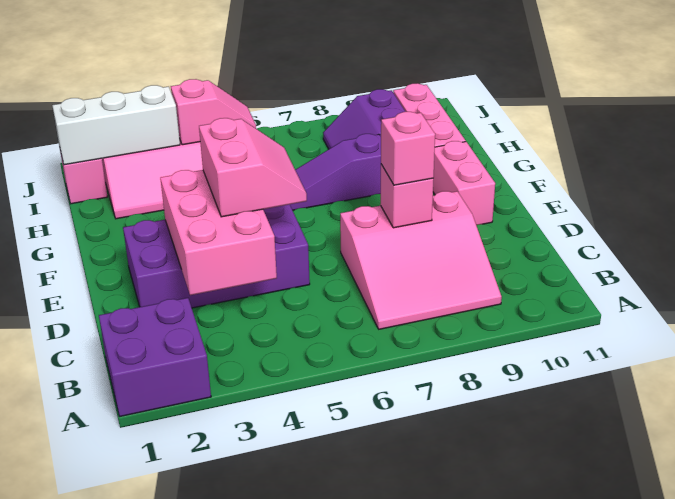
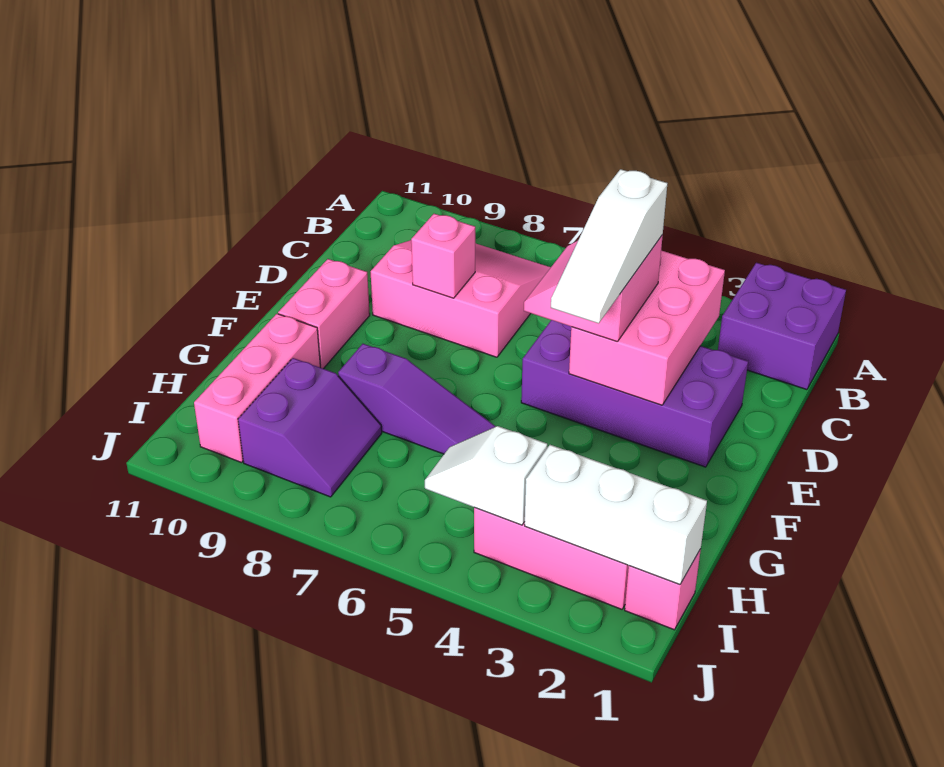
none -> white slope D4:F4 level 4 top D
pink brick D8 level 3 -> none
pink slope I4:I5 level 2 top 4 -> white slope I4:I5 level 2 top 4

